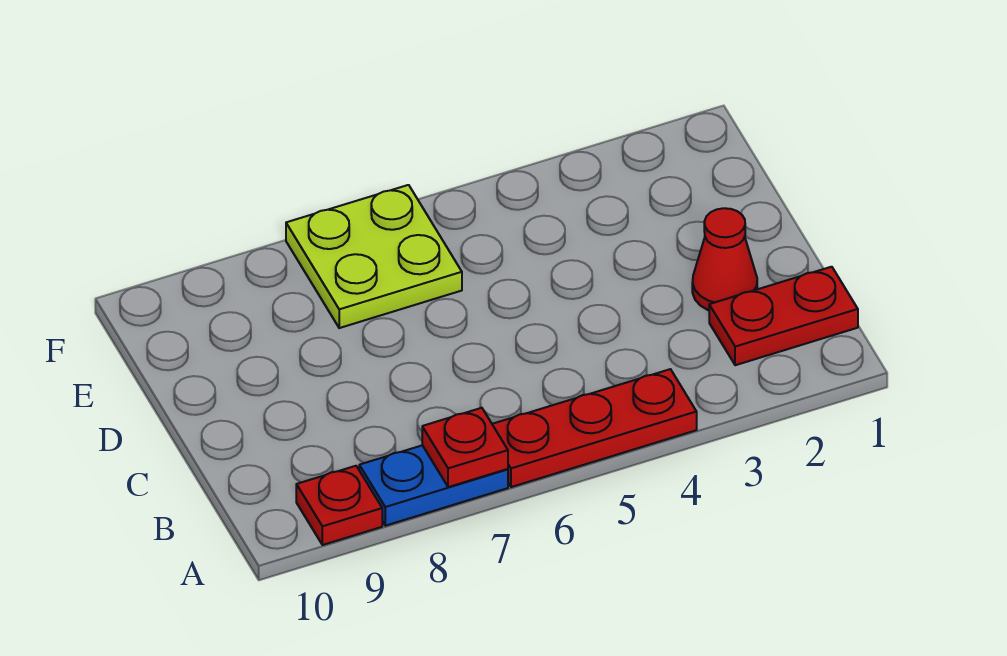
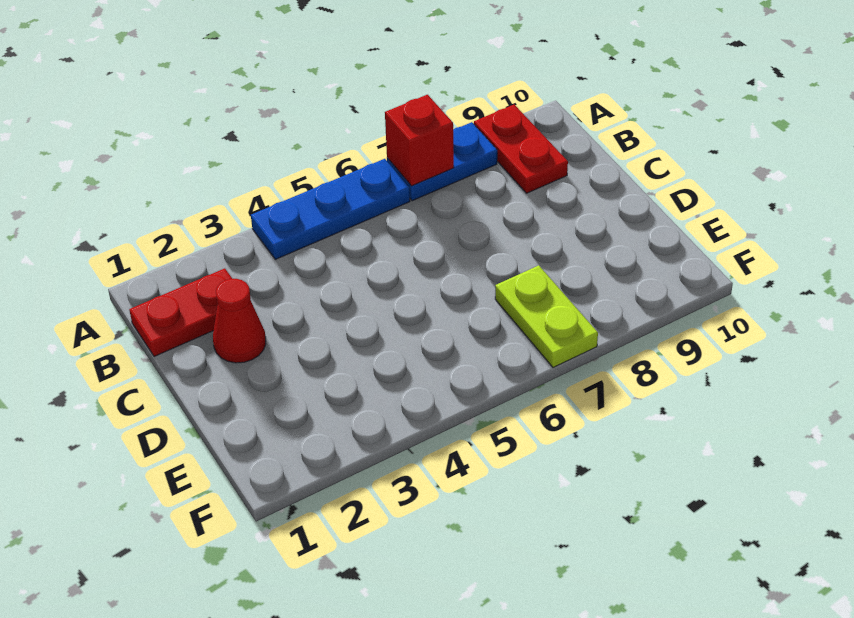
red plate A4:A6 level 1 -> blue plate A4:A6 level 1
red plate A7 level 2 -> red brick A7 level 2
red plate A9 level 1 -> red plate A9:B9 level 1
lime plate E6:F7 level 1 -> lime plate E7:F7 level 1

